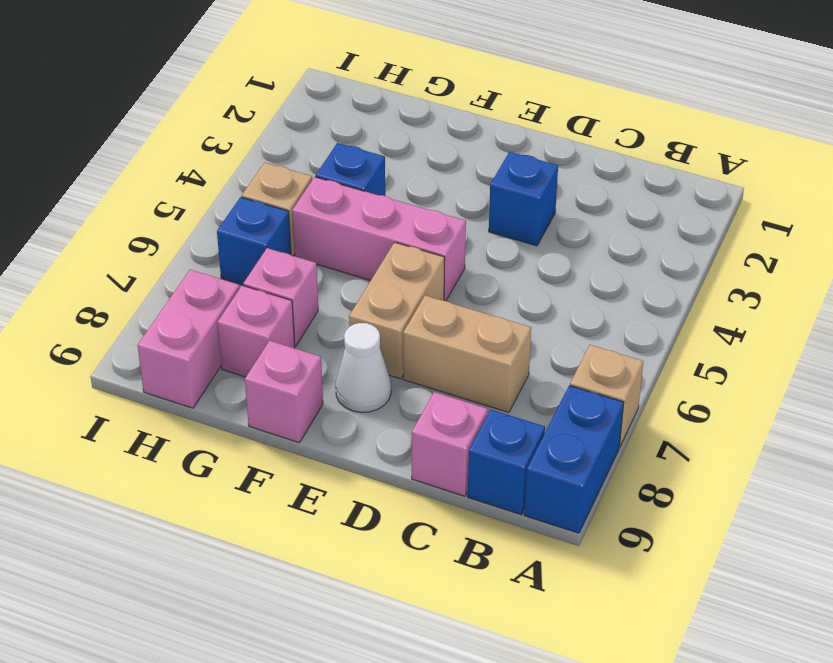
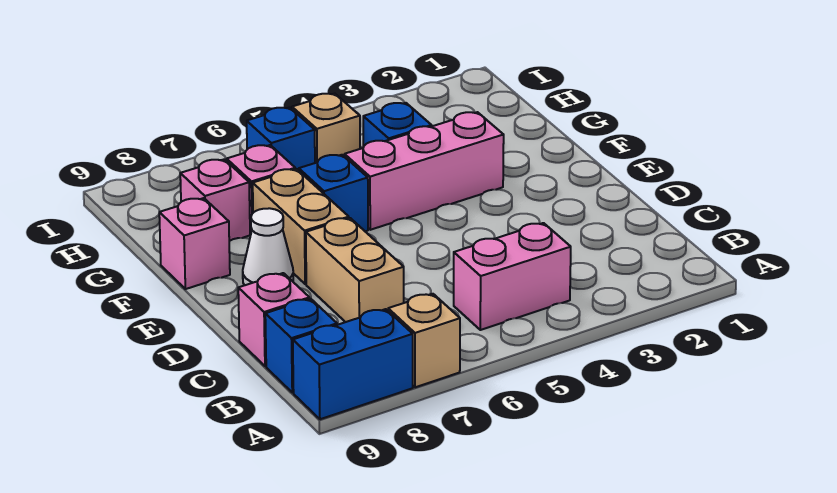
blue brick D3 level 1 -> blue brick F6 level 1
pink brick E5:G5 level 1 -> pink brick F3:F5 level 1
tan brick E6:E7 level 1 -> tan brick E7:F7 level 1
pink brick H8:H9 level 1 -> pink brick B4:B5 level 1

